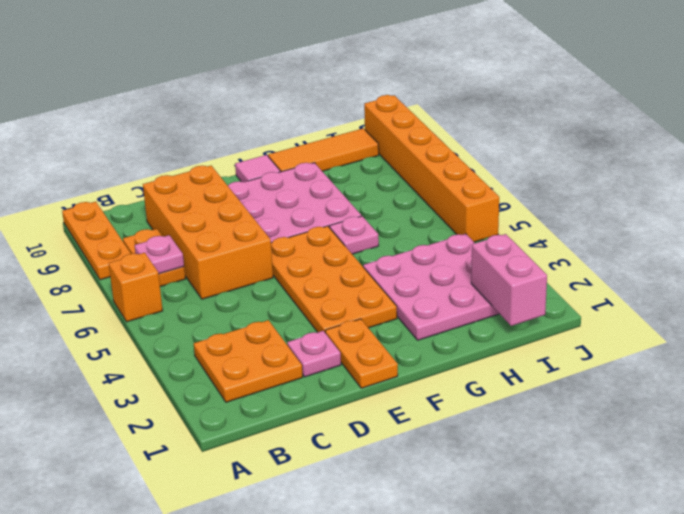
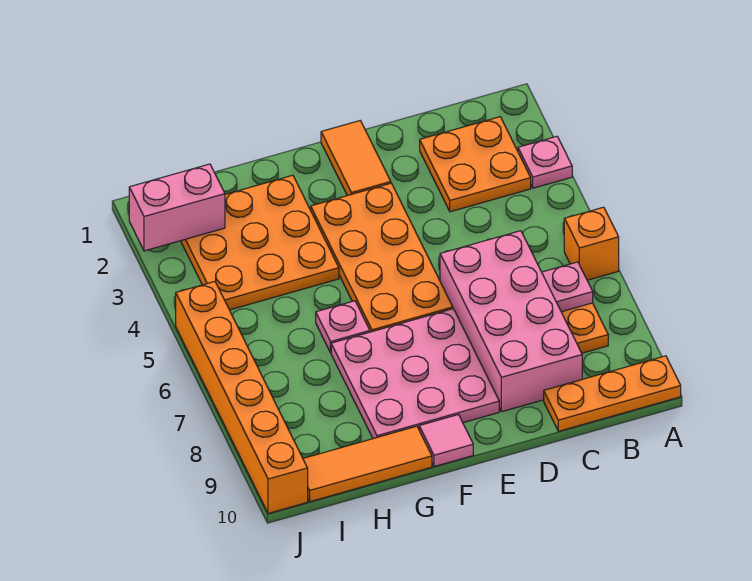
orange plate A8:A10 level 1 -> orange plate A10:C10 level 1
orange brick C6:D9 level 1 -> pink brick C6:D9 level 1
pink plate D2 level 1 -> pink plate A3 level 1
orange plate E1:E2 level 1 -> orange tile E1:E2 level 1
pink plate G2:I4 level 1 -> orange plate G2:I4 level 1
pink brick I1:I2 level 2 -> pink brick I2:J2 level 2

